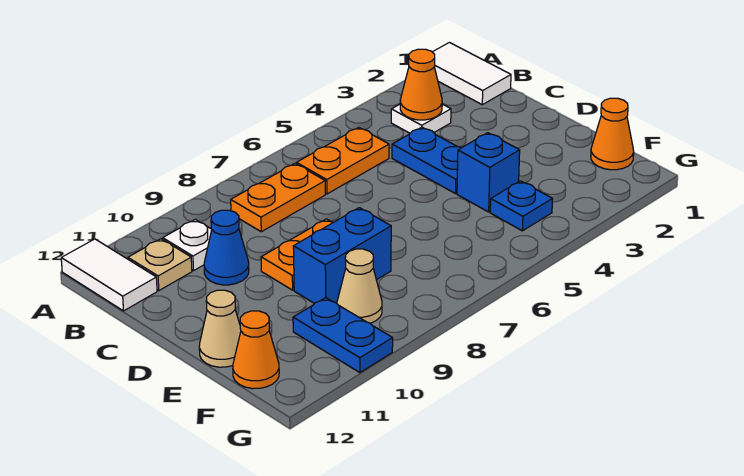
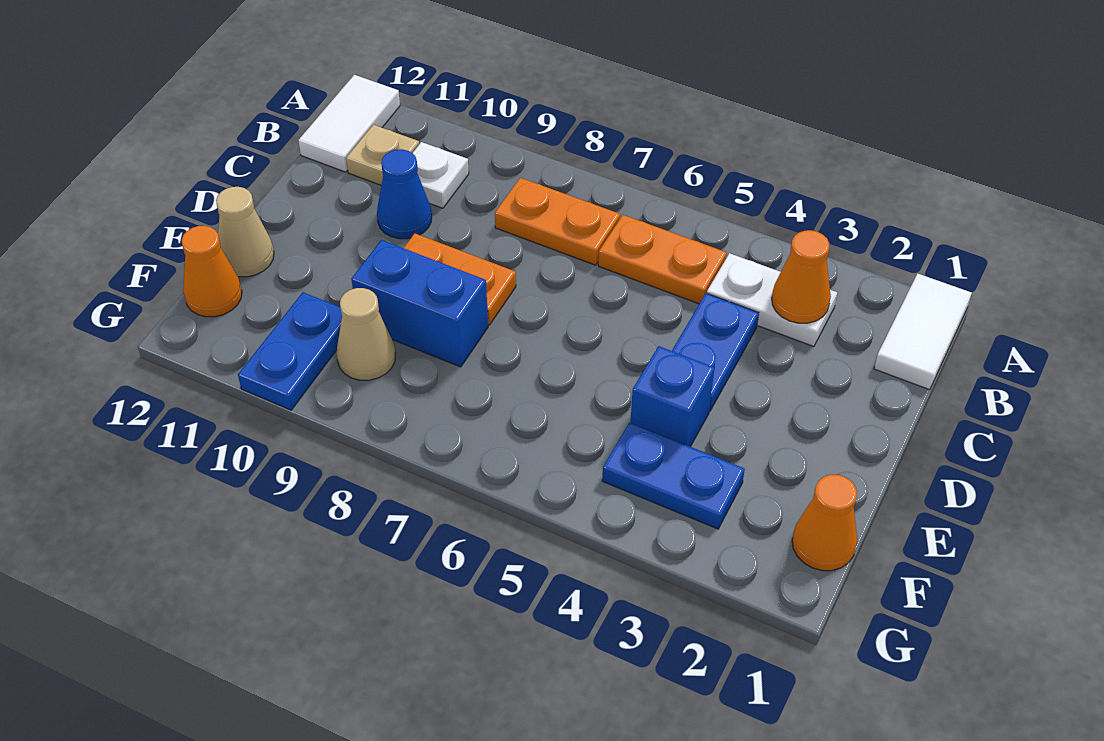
white plate B3 level 1 -> white plate B3:B4 level 1
blue plate F4 level 1 -> blue plate F3:F4 level 1

